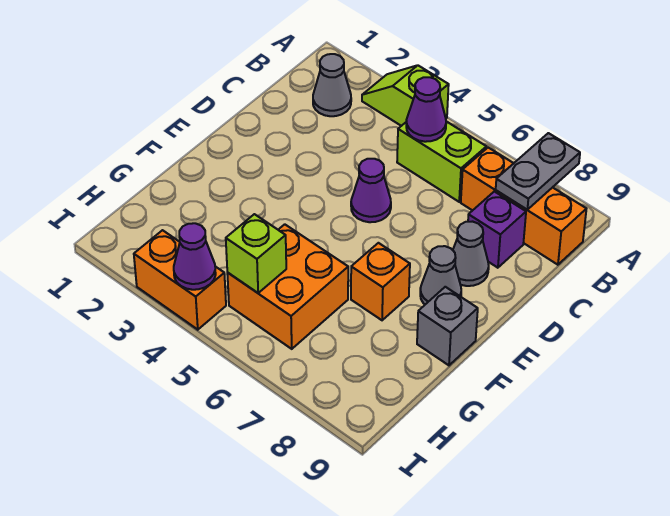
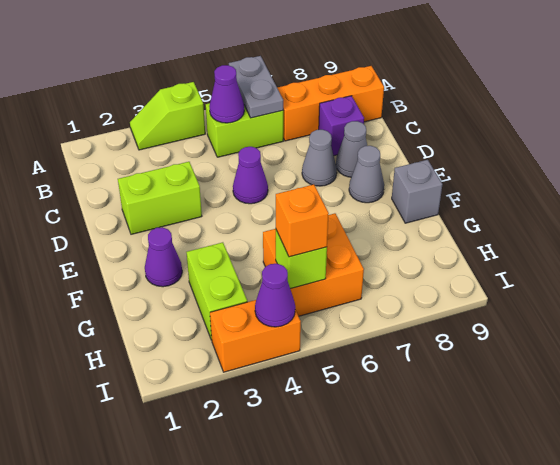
grey plate A8:B8 level 2 -> grey plate A6:B6 level 2
grey cone B2 level 1 -> grey cone D7 level 1
none -> lime brick D2:D3 level 1
none -> purple cone F2 level 1
orange brick F7 level 1 -> orange brick H5 level 3
none -> lime brick G3:H3 level 1

